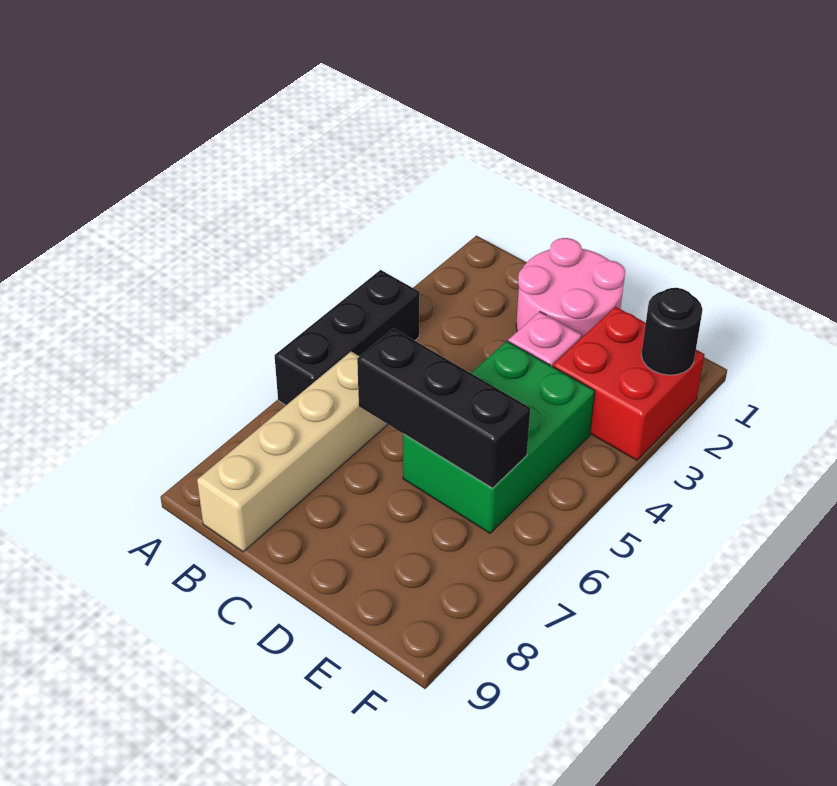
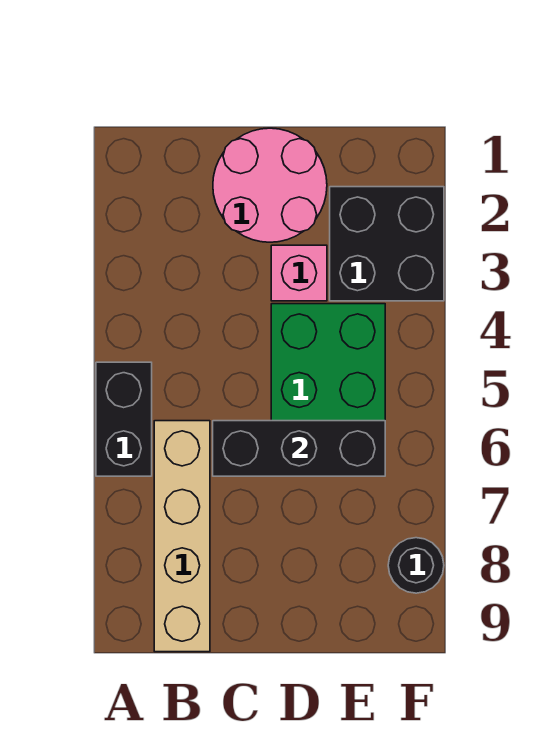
black brick A4:A6 level 1 -> black brick A5:A6 level 1
red brick E2:F3 level 1 -> black brick E2:F3 level 1
black round brick F2 level 2 -> black round brick F8 level 1

